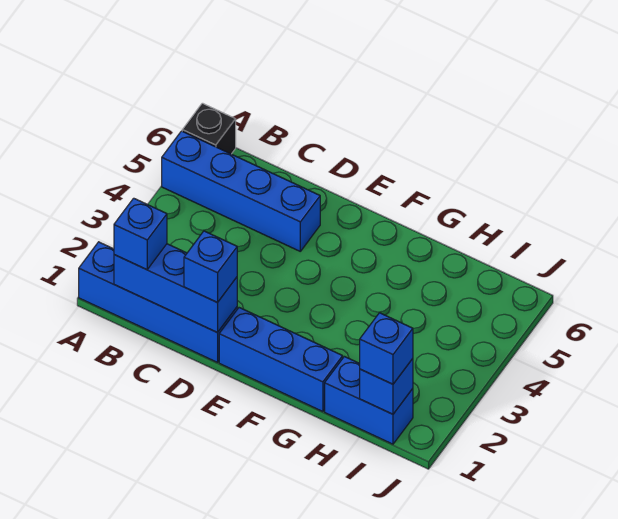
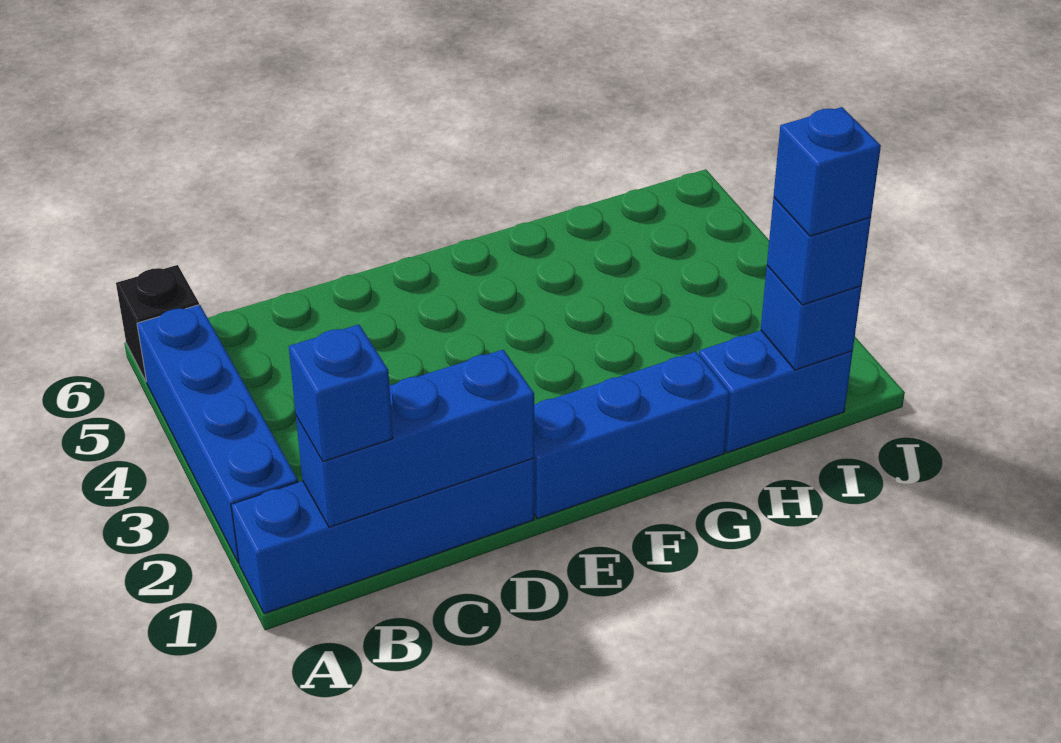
blue brick A5:D5 level 1 -> blue brick A2:A5 level 1
blue brick D1 level 3 -> blue brick I1 level 4

